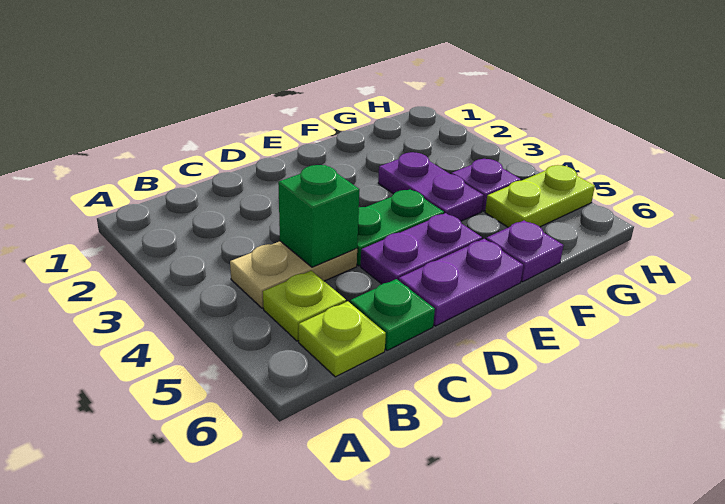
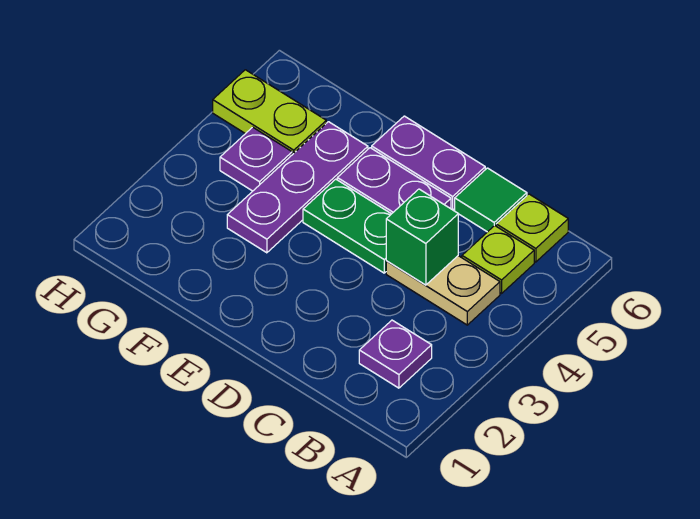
green plate C6 level 1 -> green tile C6 level 1
purple plate F3:F4 level 1 -> purple plate F3:F5 level 1
purple plate F6 level 1 -> purple plate B2 level 1

